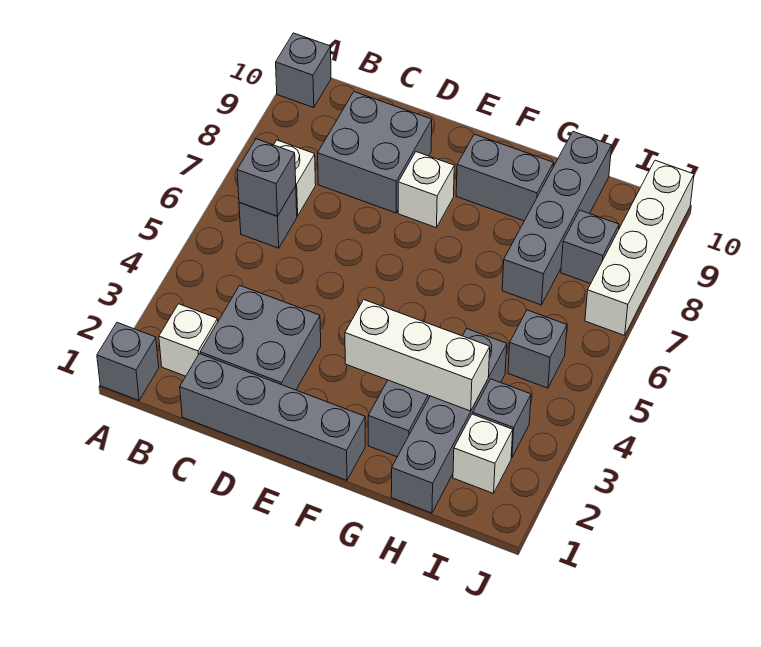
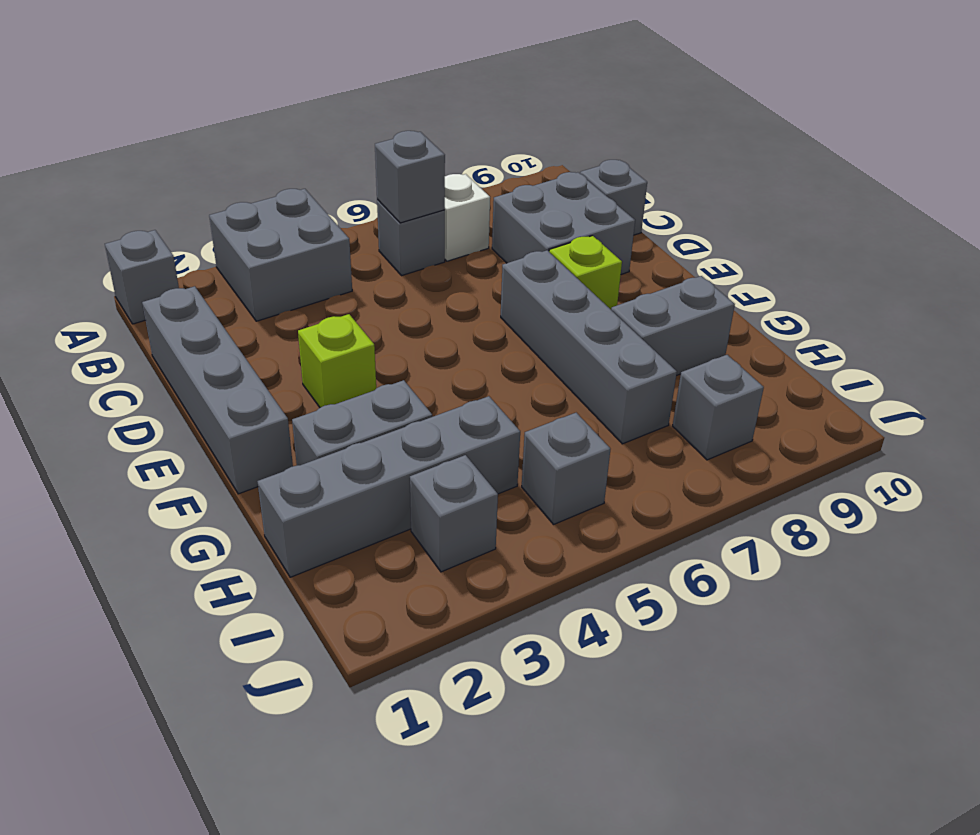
grey brick A10 level 1 -> grey brick C10 level 1
white brick B2 level 1 -> none
grey brick C2:D3 level 1 -> grey brick A3:B4 level 1
none -> lime brick E3 level 1
white brick E8 level 1 -> lime brick E8 level 1
white brick F3:H3 level 2 -> none
grey brick F9:G9 level 1 -> grey brick G8:G9 level 1
grey brick H7:H10 level 1 -> grey brick E7:H7 level 1
white brick I2 level 1 -> none
white brick J7:J10 level 1 -> none

